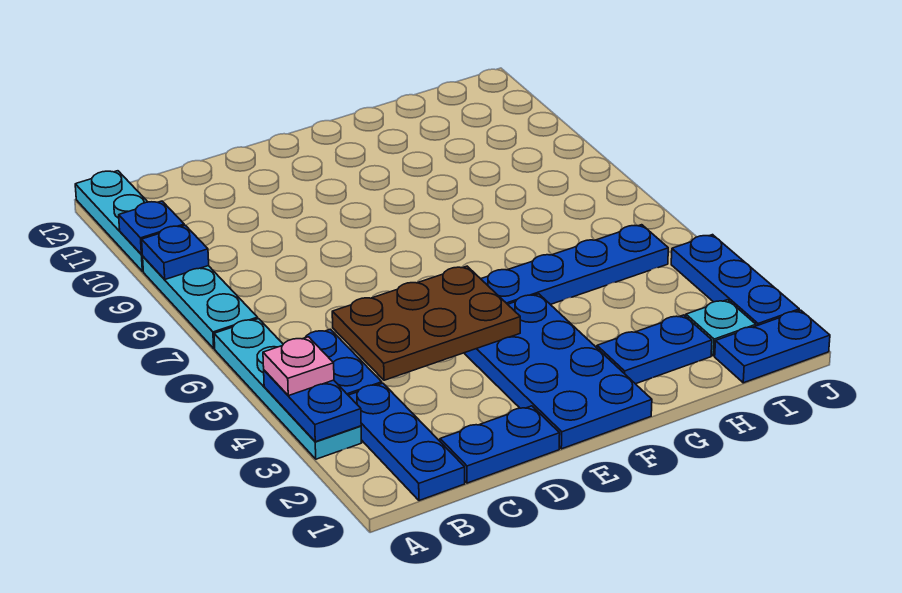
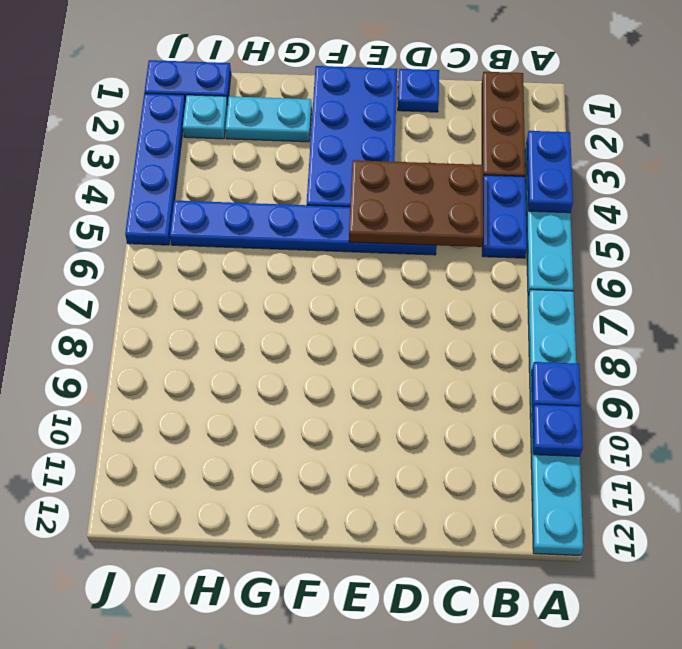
pink plate A4 level 3 -> none
blue plate B1:B3 level 1 -> brown plate B1:B3 level 1
blue plate C1:D1 level 1 -> blue plate D1 level 1
blue plate G2:H2 level 1 -> cyan plate G2:H2 level 1
blue plate J2:J4 level 1 -> blue plate J2:J5 level 1

